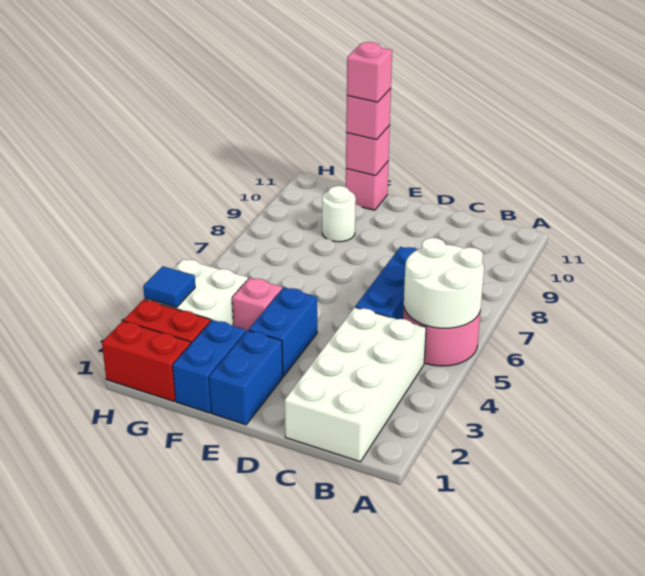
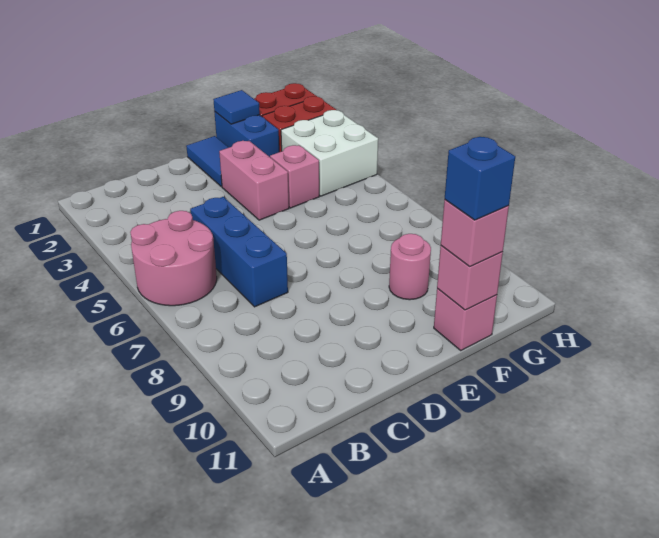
white round brick A5:B6 level 2 -> none
white brick B1:C4 level 1 -> none
blue brick E1:E2 level 1 -> blue tile E1:E2 level 1
blue brick E3:E4 level 1 -> pink brick E3:E4 level 1
white round brick F9 level 1 -> pink round brick F9 level 1
pink brick F11 level 4 -> blue brick F11 level 4
blue tile H3 level 2 -> blue tile F1 level 2

